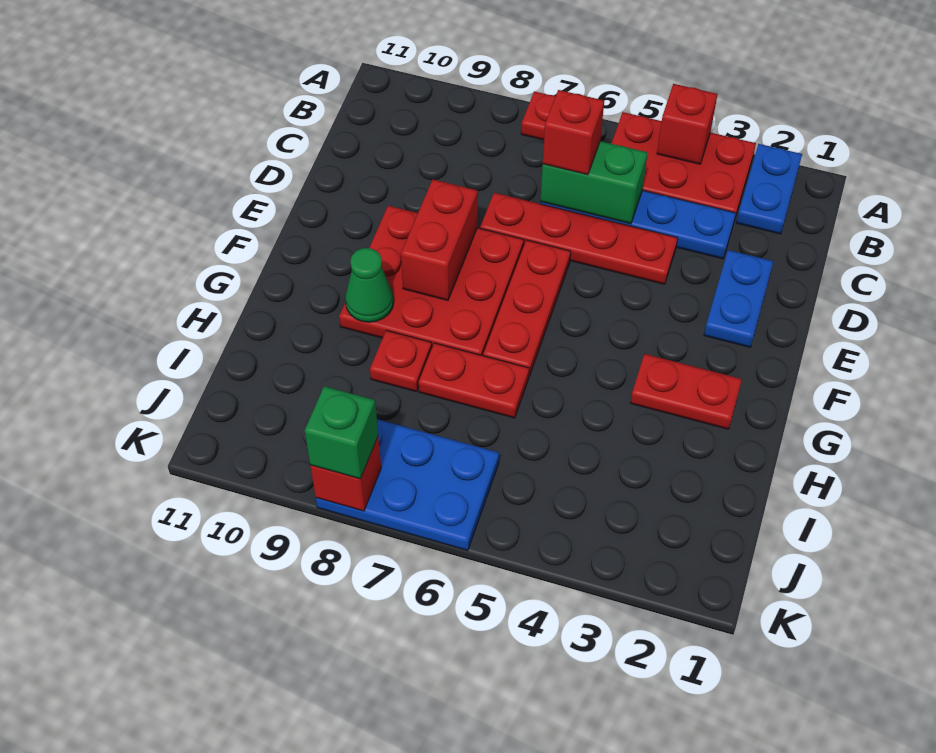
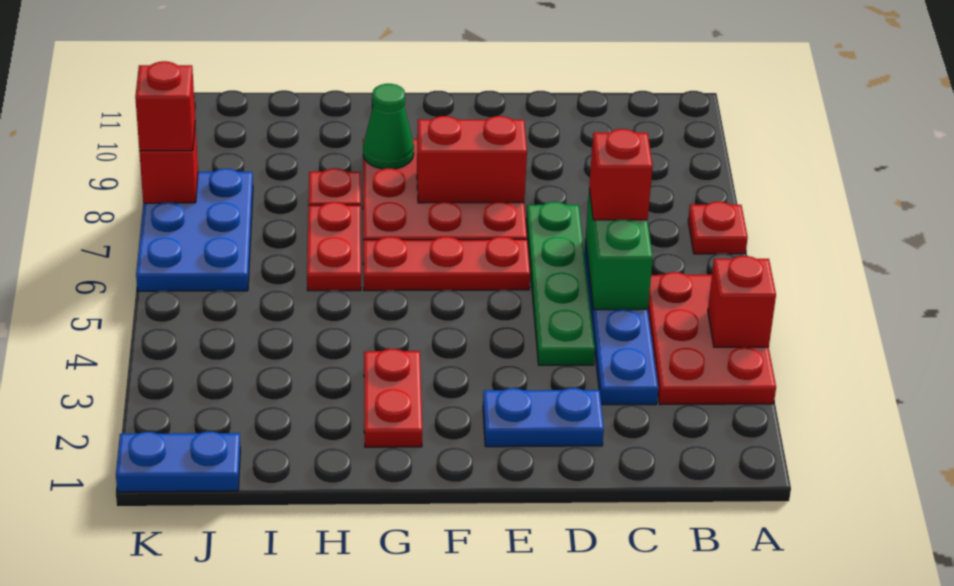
blue plate A2:B2 level 1 -> blue plate J1:K1 level 1
red plate D4:D7 level 1 -> green plate D4:D7 level 1
green brick K8 level 3 -> red brick K8 level 3

